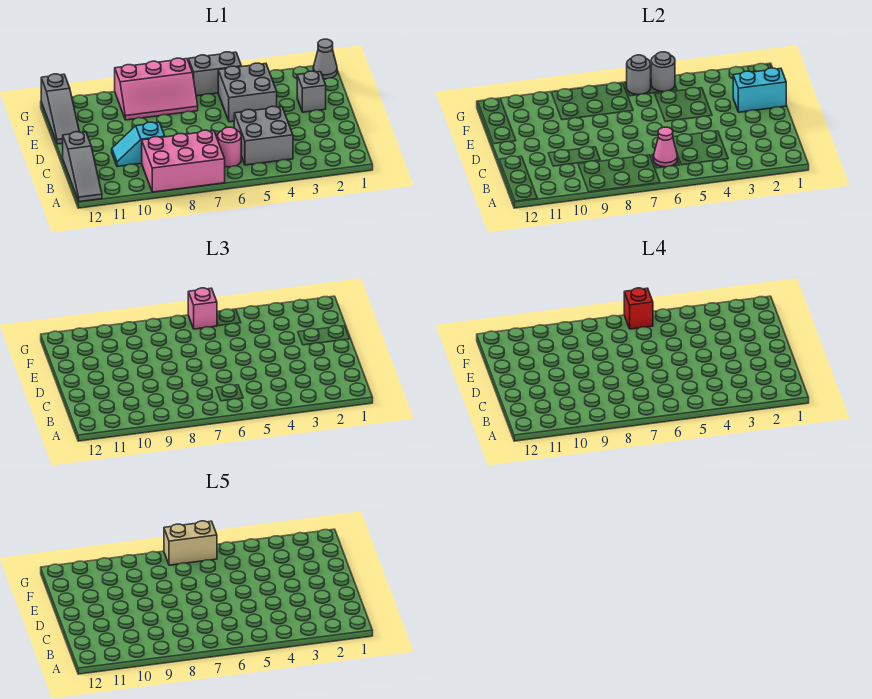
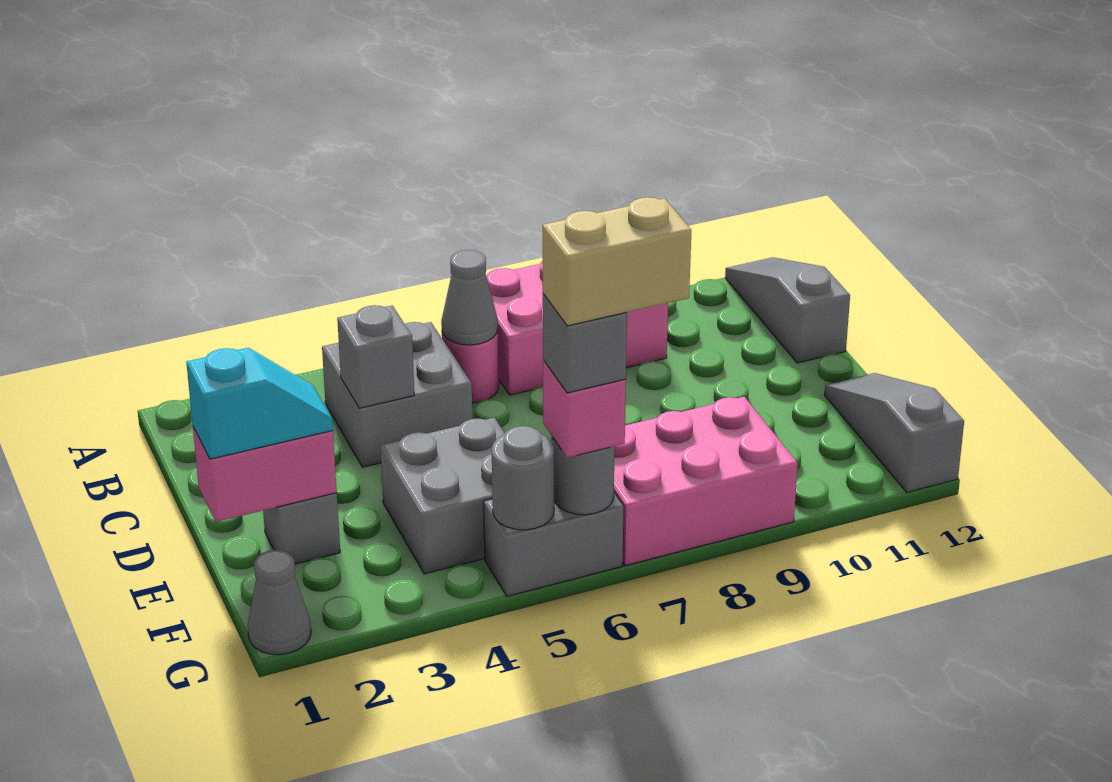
pink cone B6 level 2 -> grey cone B6 level 2
none -> grey brick C4 level 2
cyan slope C9:C10 level 1 top 9 -> cyan slope E1:E2 level 3 top 1
cyan brick E1:E2 level 2 -> pink brick E1:E2 level 2
pink slope F7:G9 level 1 top G -> pink brick F7:G9 level 1
red brick G6 level 4 -> grey brick G6 level 4

